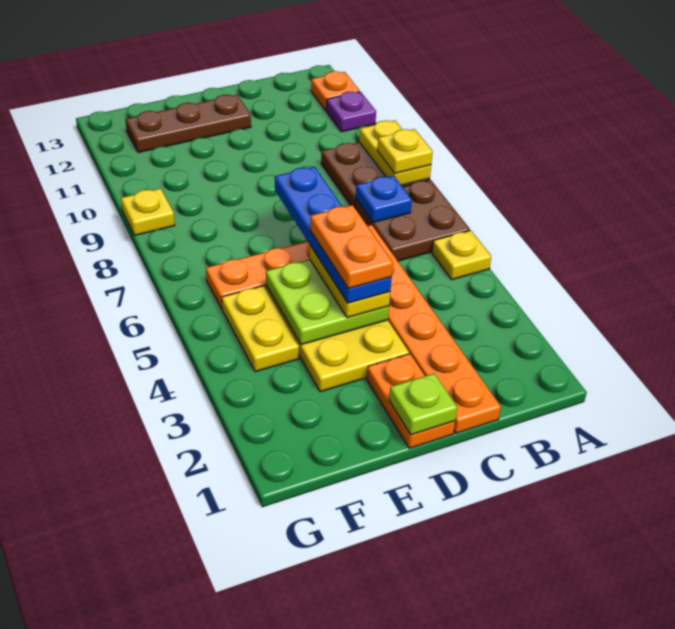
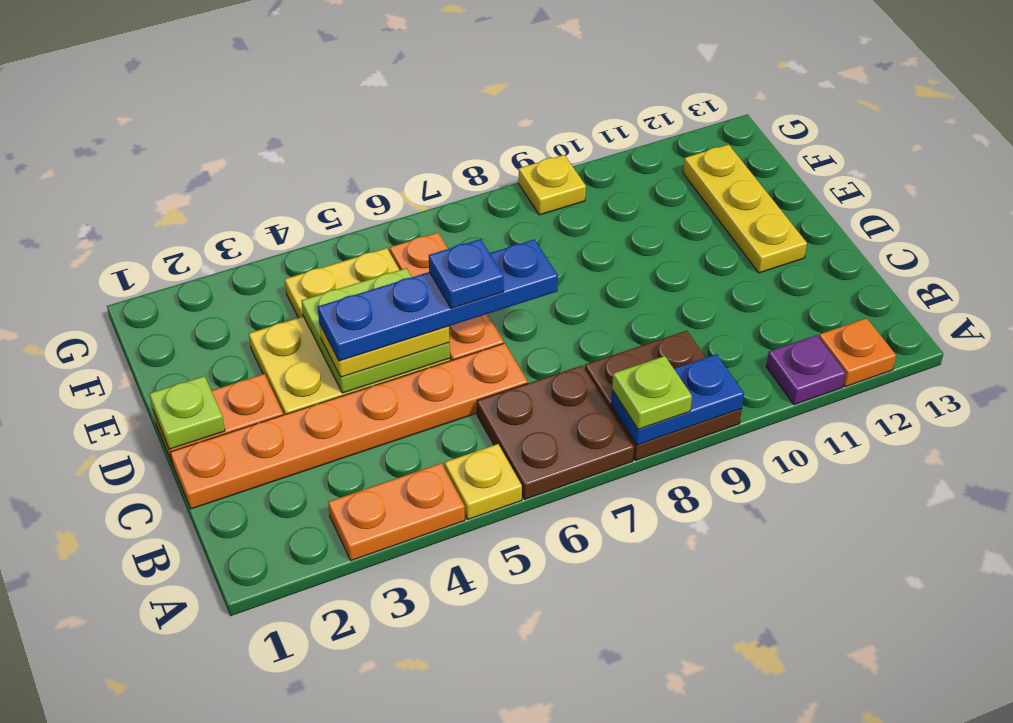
yellow plate A8:A9 level 2 -> blue plate A8:A9 level 2
yellow plate A8 level 3 -> lime plate A8 level 3
blue plate B7 level 2 -> blue plate D6 level 5
orange plate D4:D5 level 5 -> orange plate A3:A4 level 1
brown plate D12:F12 level 1 -> yellow plate D12:F12 level 1

